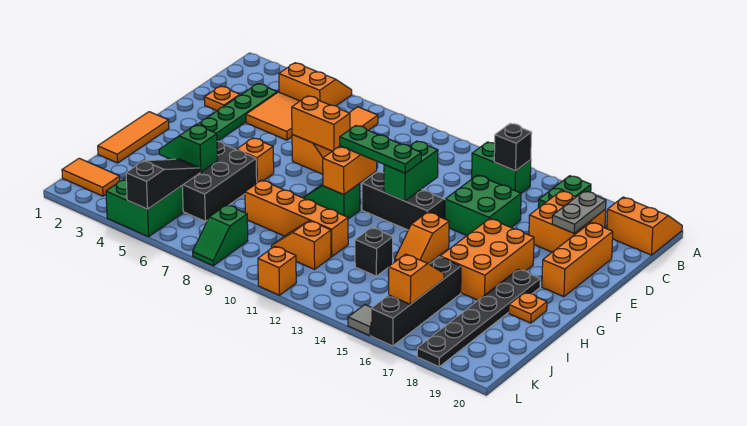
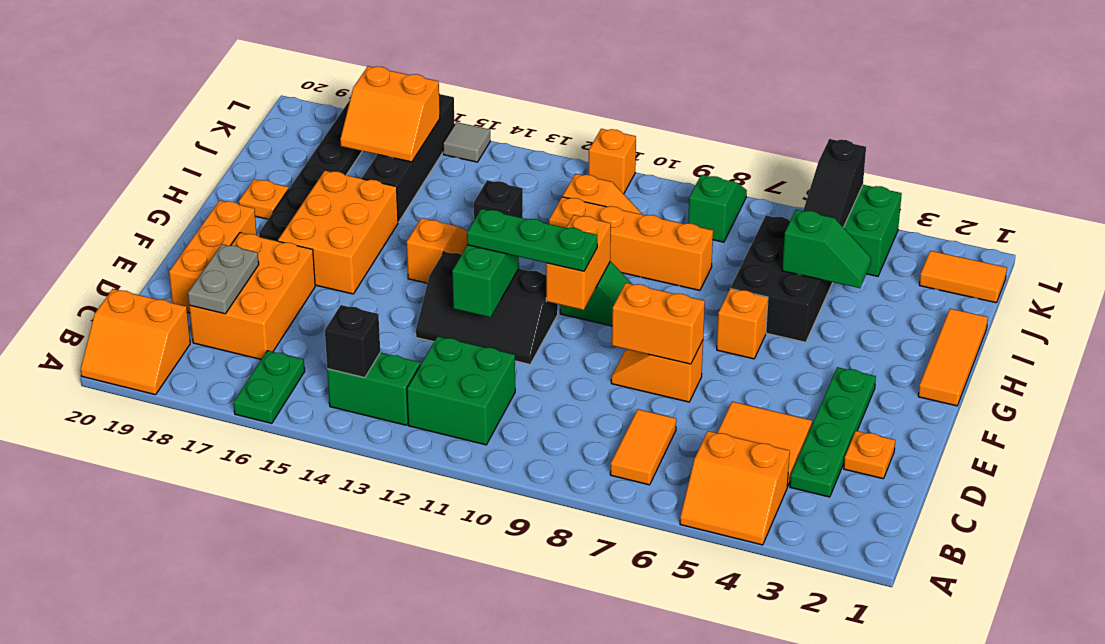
orange brick C17:D18 level 1 -> orange brick C17:E18 level 1
green brick D14:E15 level 1 -> green brick B11:C12 level 1
orange slope J16:K16 level 2 top K -> orange slope J16:K17 level 2 top K

